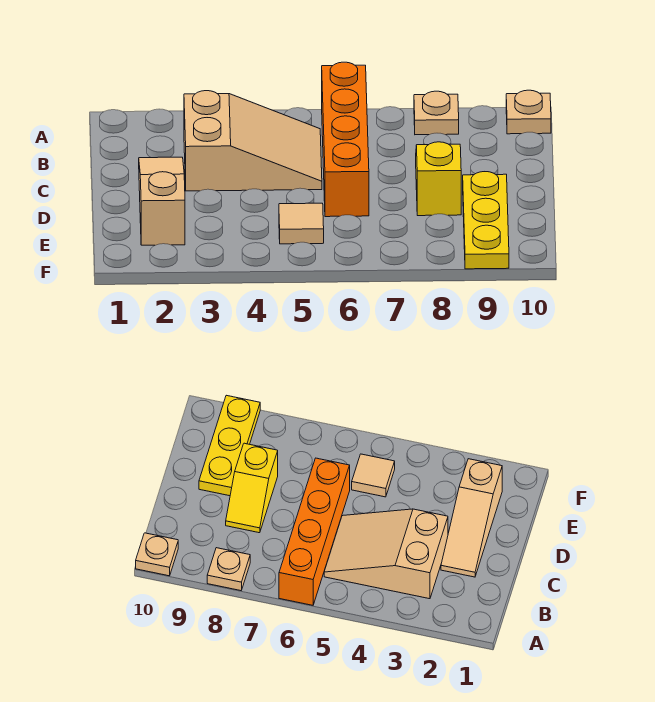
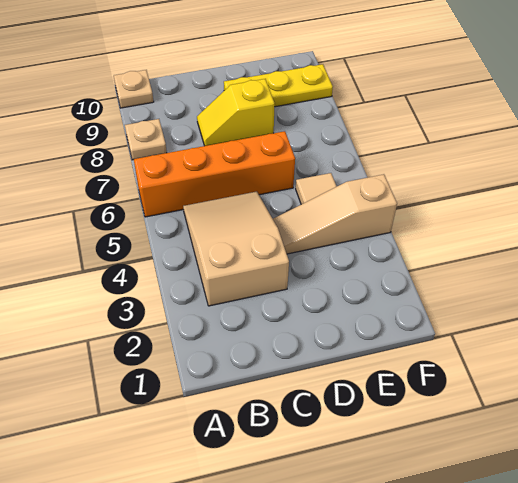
tan slope C2:E2 level 1 top E -> tan slope D4:F4 level 1 top F

